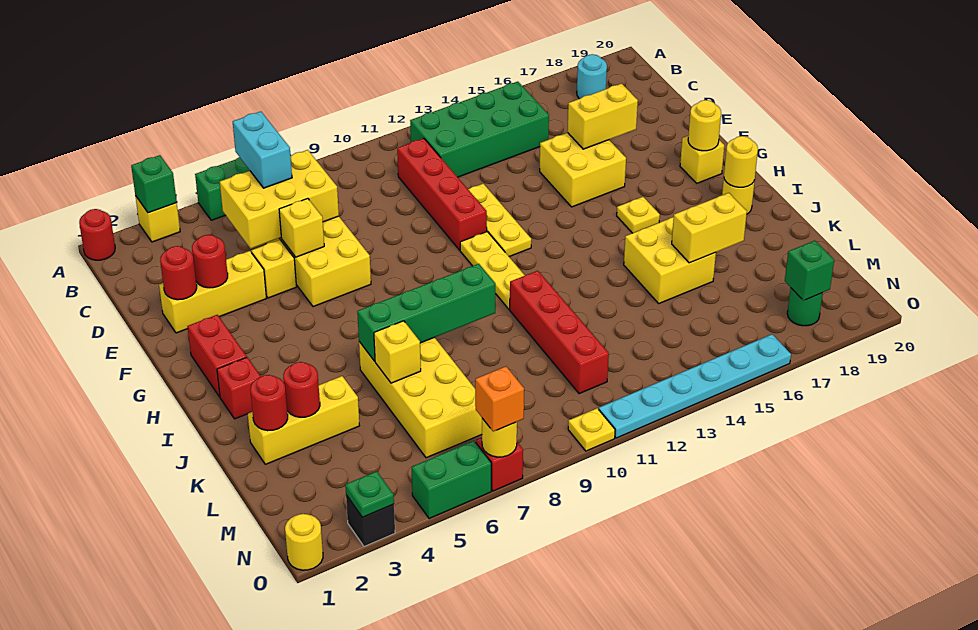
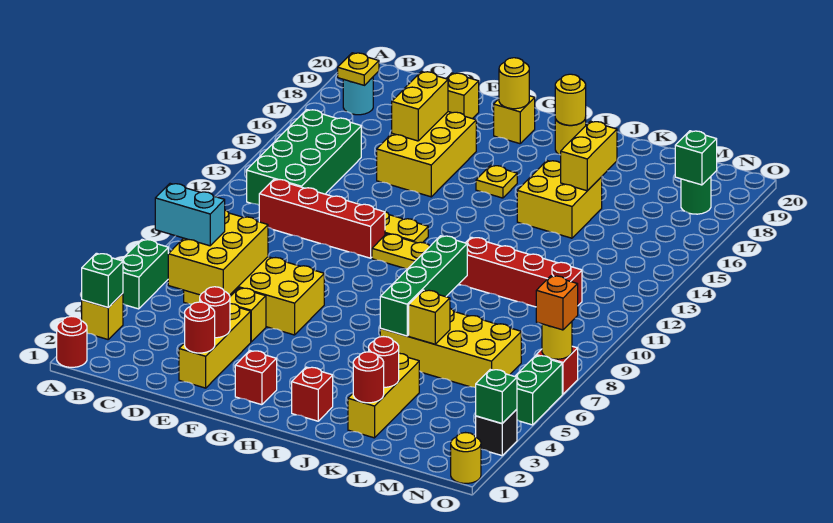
yellow brick E6 level 2 -> yellow brick E19 level 1
yellow brick E15:F16 level 1 -> yellow brick E15:F17 level 1
red brick G2:H2 level 1 -> red brick G2 level 1
green plate O3 level 2 -> green brick O3 level 2
yellow plate O10 level 1 -> yellow plate B18 level 2
cyan plate O11:O16 level 1 -> none

